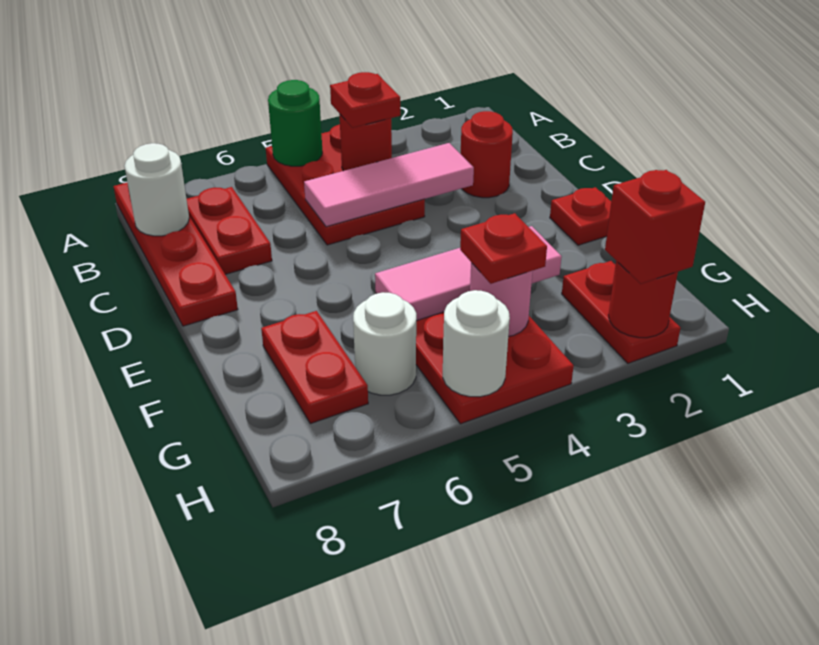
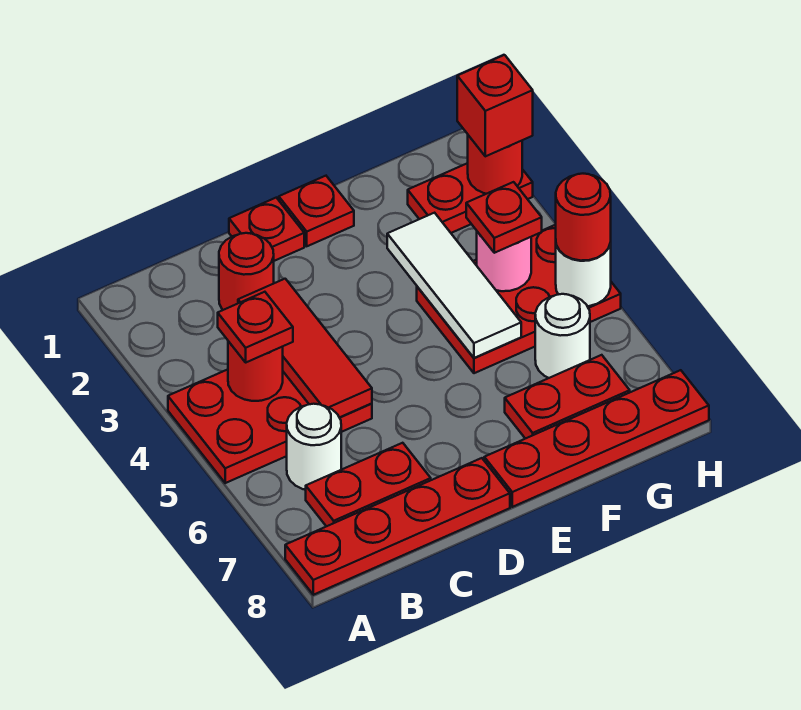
green round brick A5 level 2 -> none
white round brick B8 level 2 -> white round brick B6 level 1
pink tile C3:C5 level 2 -> red tile C3:C5 level 2
none -> red plate D1 level 1
none -> red plate E8:H8 level 1
pink tile F3:F5 level 2 -> white tile F3:F5 level 2
none -> red round brick H5 level 3

